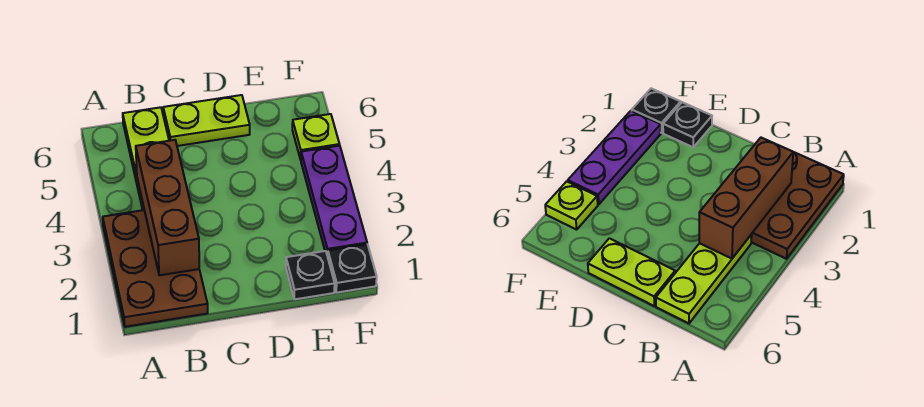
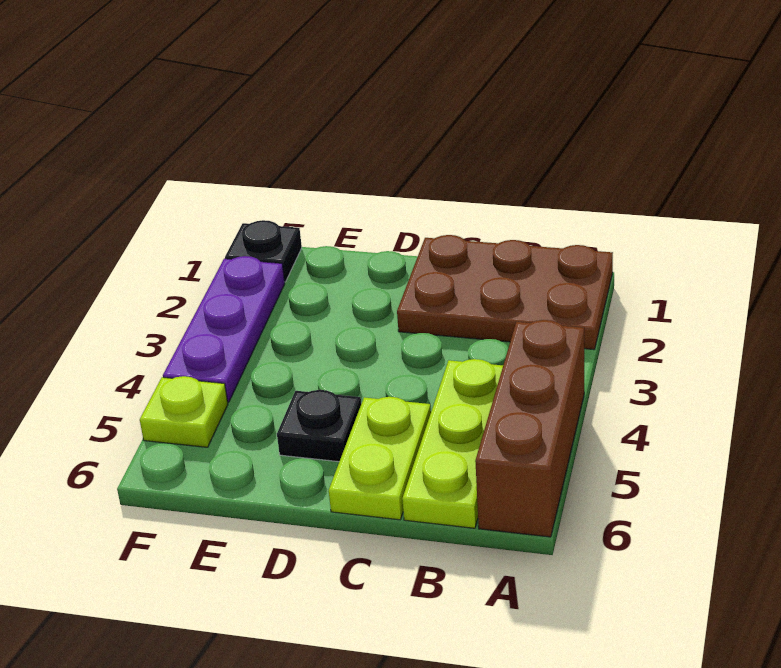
brown plate A1:B3 level 1 -> brown plate A1:C2 level 1
brown brick B2:B4 level 2 -> brown brick A4:A6 level 1
lime plate C6:D6 level 1 -> lime plate C5:C6 level 1
black plate E1 level 1 -> black plate D5 level 1

